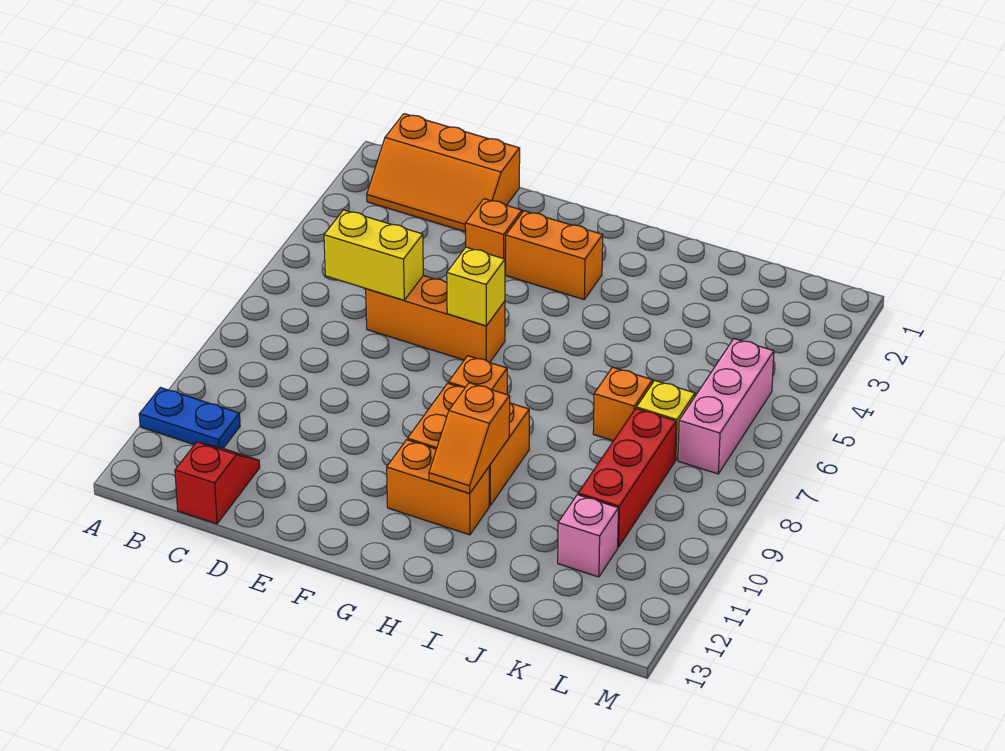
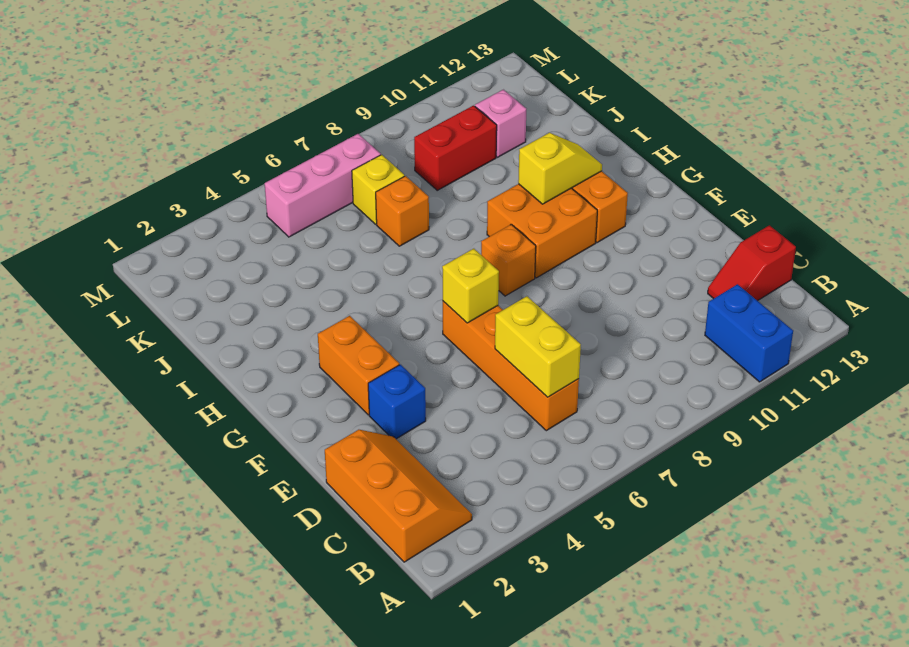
blue plate A11:B11 level 1 -> blue brick A11:B11 level 1
orange brick D6:F6 level 1 -> orange brick C6:F6 level 1
orange brick E3 level 1 -> blue brick E3 level 1
orange slope H10:H11 level 2 top 10 -> yellow slope H10:H11 level 2 top 10
red brick K8:K10 level 1 -> red brick K9:K10 level 1

